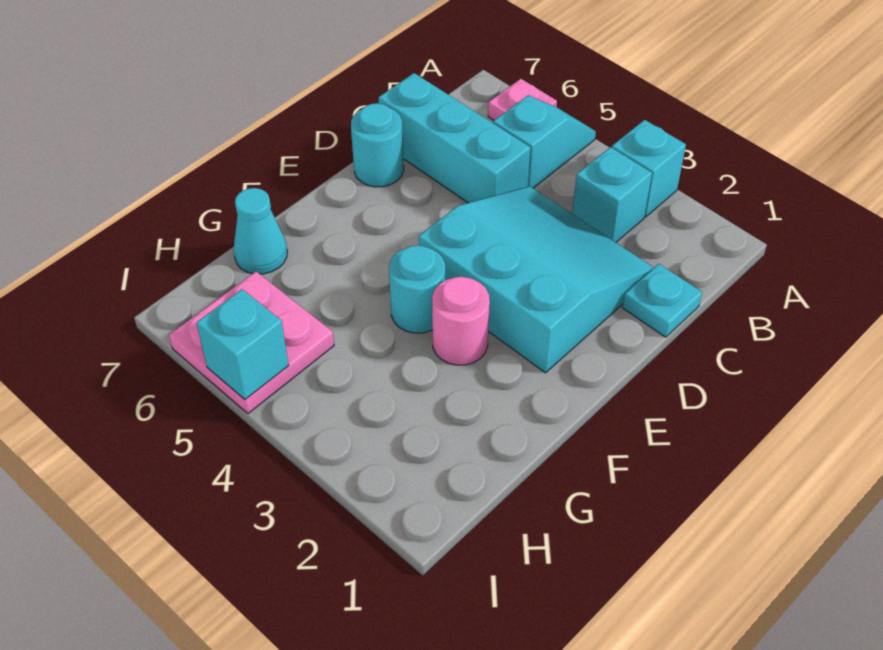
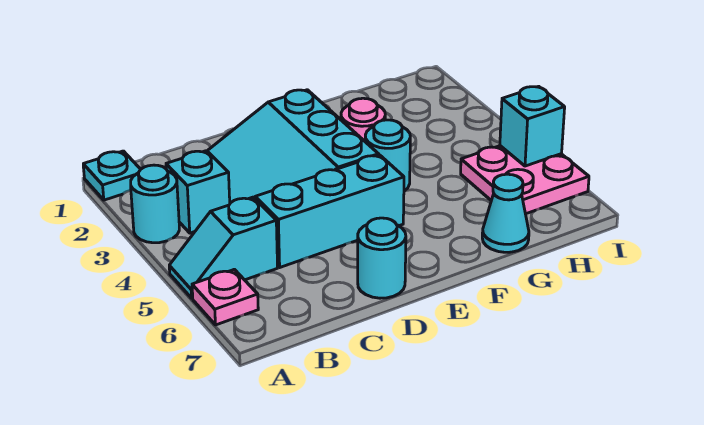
cyan brick A3 level 1 -> cyan round brick A3 level 1
cyan plate C1 level 1 -> cyan plate A1 level 1
cyan brick C5:C7 level 1 -> cyan brick C5:E5 level 1

